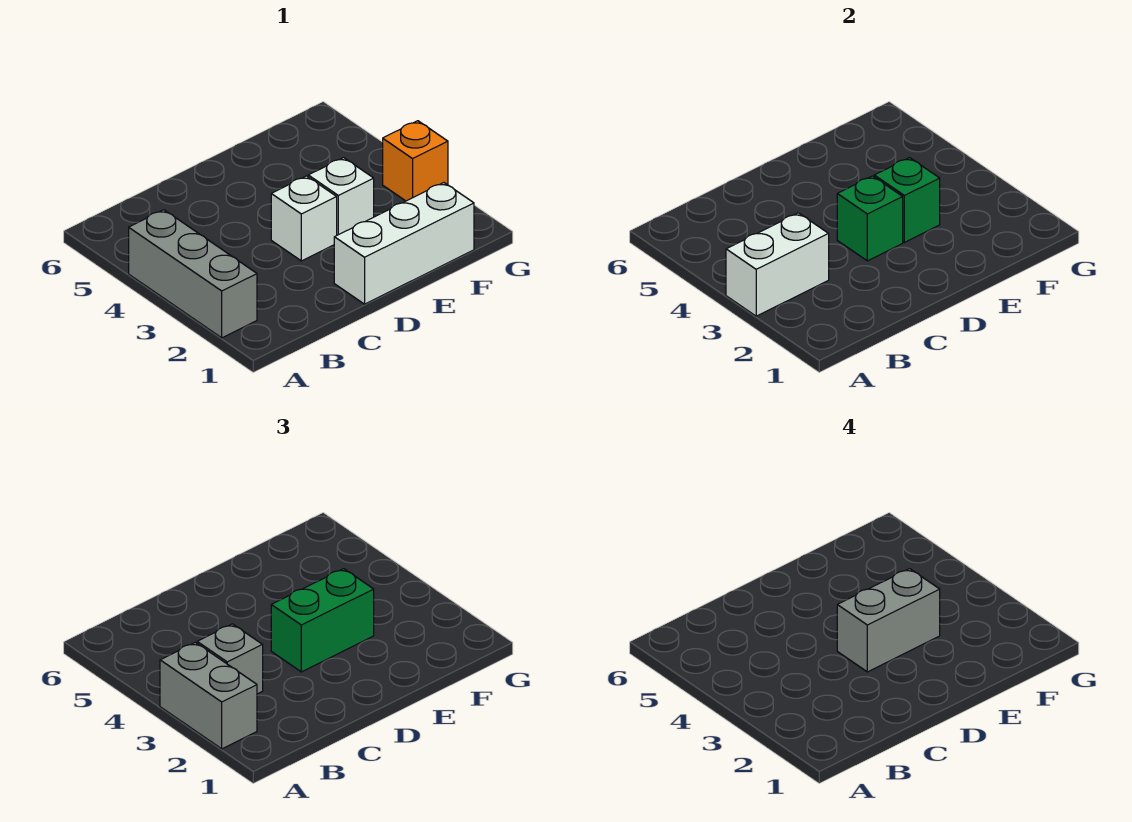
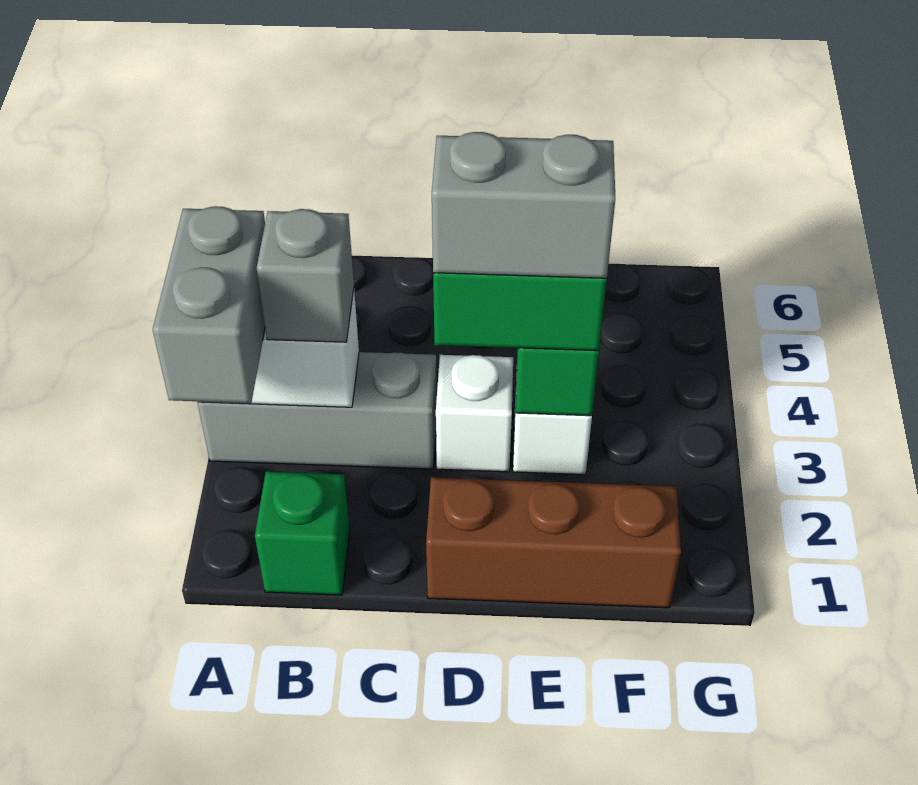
grey brick A2:A4 level 1 -> grey brick A3:C3 level 1
white brick D1:F1 level 1 -> brown brick D1:F1 level 1
green brick D3 level 2 -> green brick B1 level 1
orange brick G3 level 1 -> none

